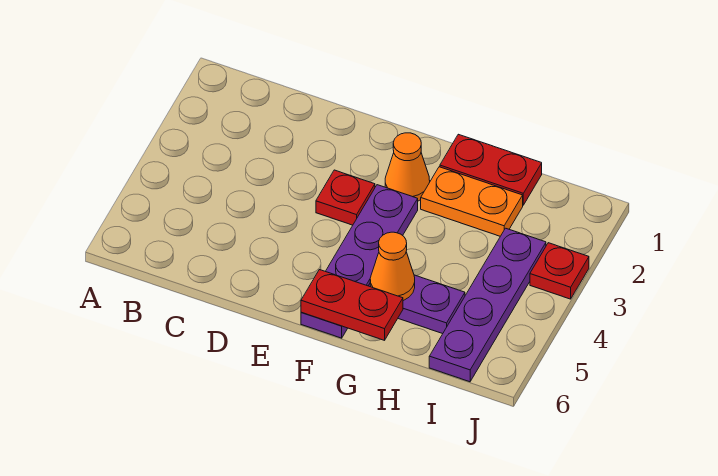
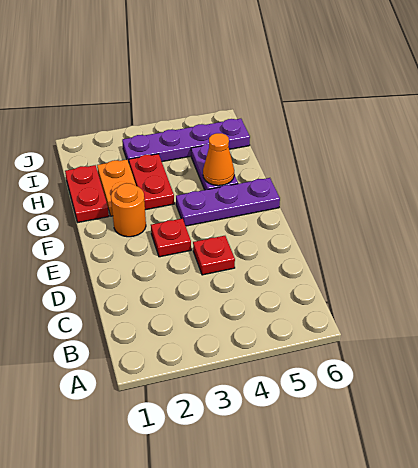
orange cone F2 level 1 -> orange round brick F2 level 1
purple plate F3:F6 level 1 -> purple plate F4:F6 level 1
red plate F6:G6 level 2 -> red plate G3:H3 level 1
red plate J3 level 1 -> red plate D4 level 1

